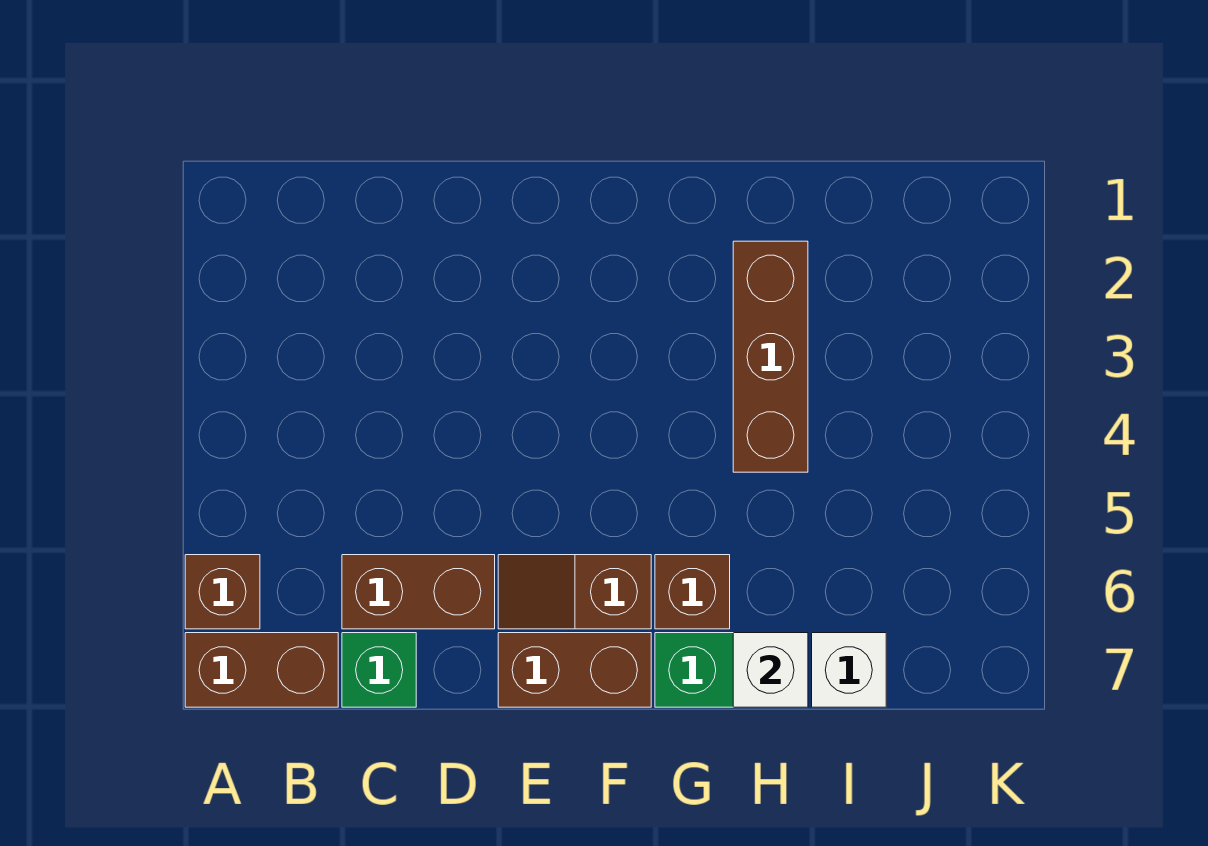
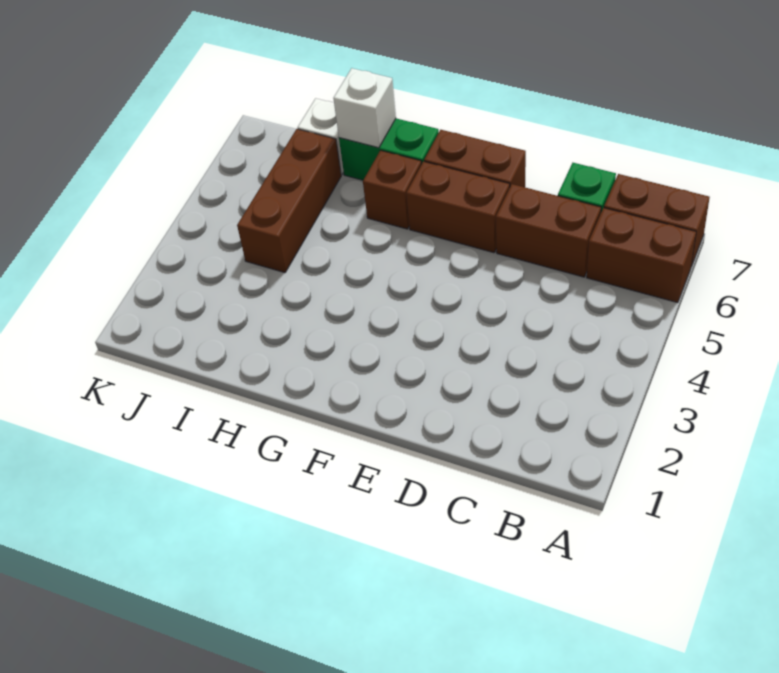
brown brick A6 level 1 -> brown brick A6:B6 level 1
brown slope E6:F6 level 1 top F -> brown brick E6:F6 level 1
brown brick H2:H4 level 1 -> brown brick I4:I6 level 1

